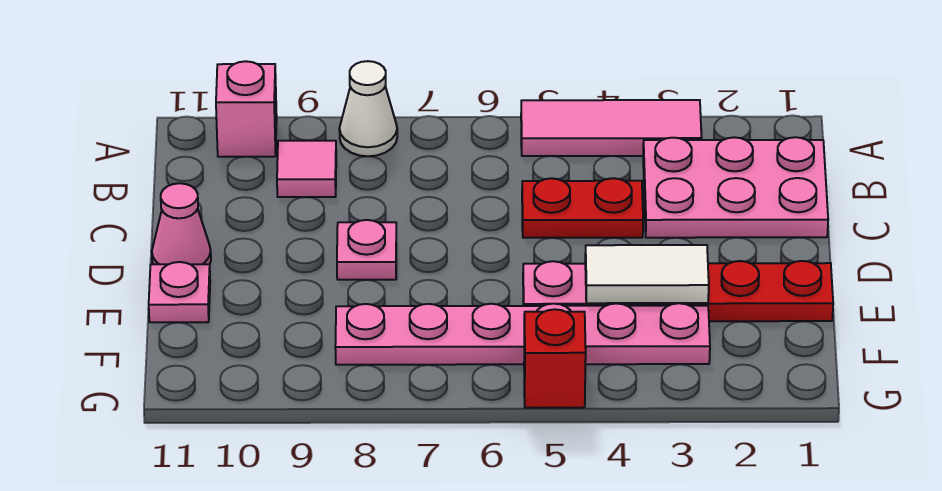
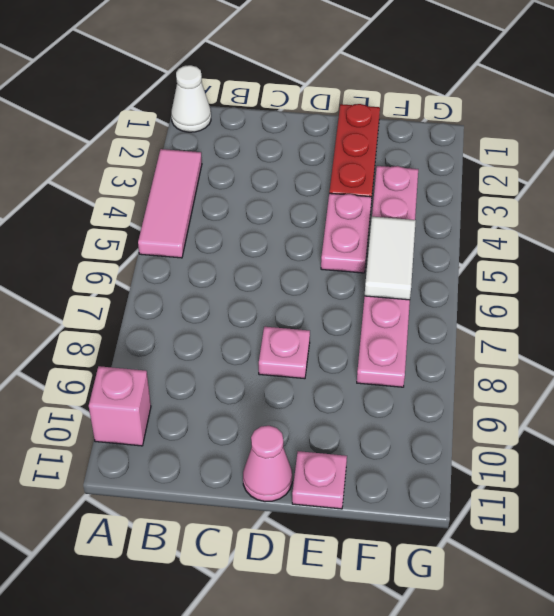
white cone A8 level 1 -> white cone A1 level 1
pink plate B1:C3 level 1 -> none
pink tile B9 level 1 -> none
red plate C4:C5 level 1 -> none
white tile E3:E4 level 2 -> white tile F5:F6 level 2
red brick G5 level 1 -> none

